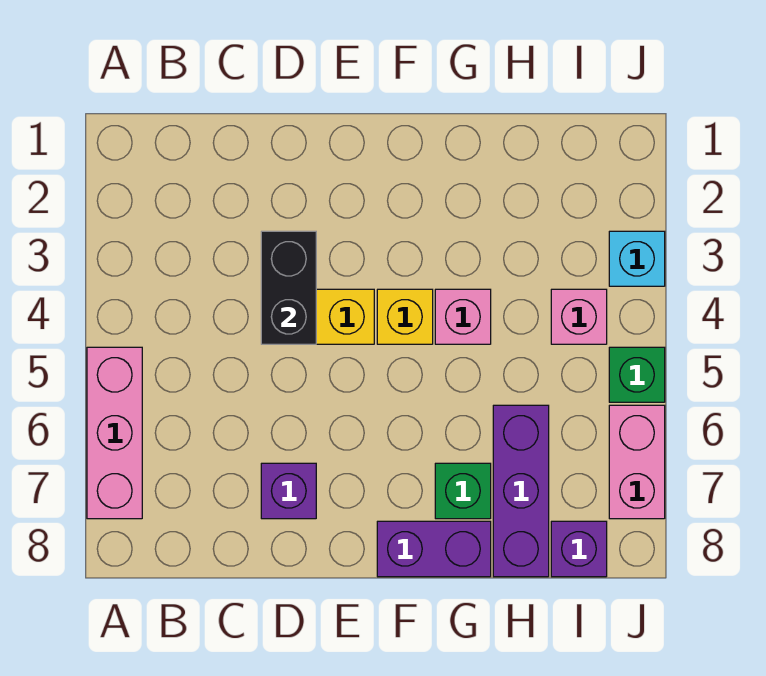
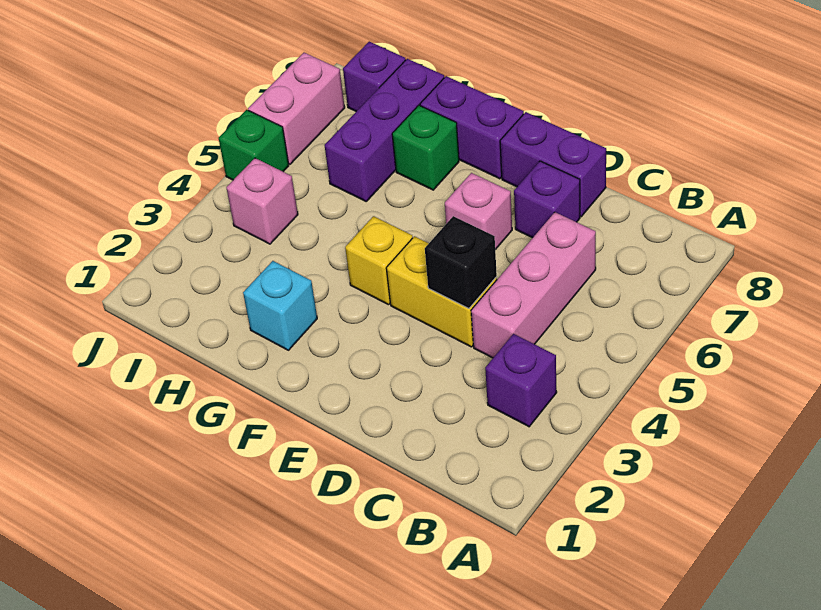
pink brick A5:A7 level 1 -> pink brick C4:C6 level 1
none -> purple brick B3 level 1
black brick D3:D4 level 2 -> black brick D4 level 2
none -> purple brick D8:E8 level 1
pink brick G4 level 1 -> pink brick E6 level 1
cyan brick J3 level 1 -> cyan brick G2 level 1

